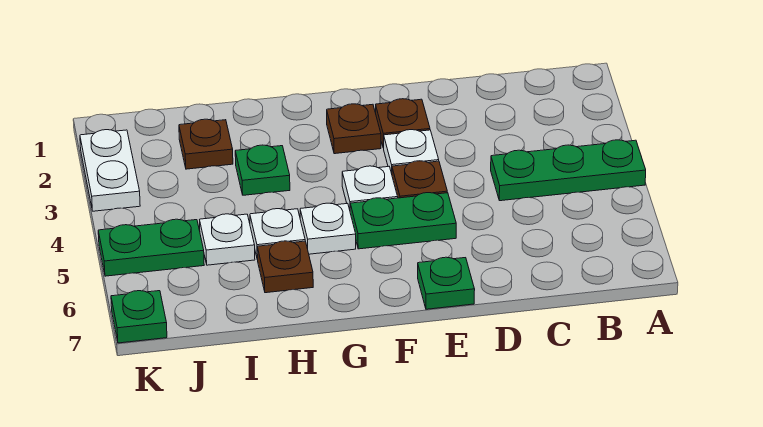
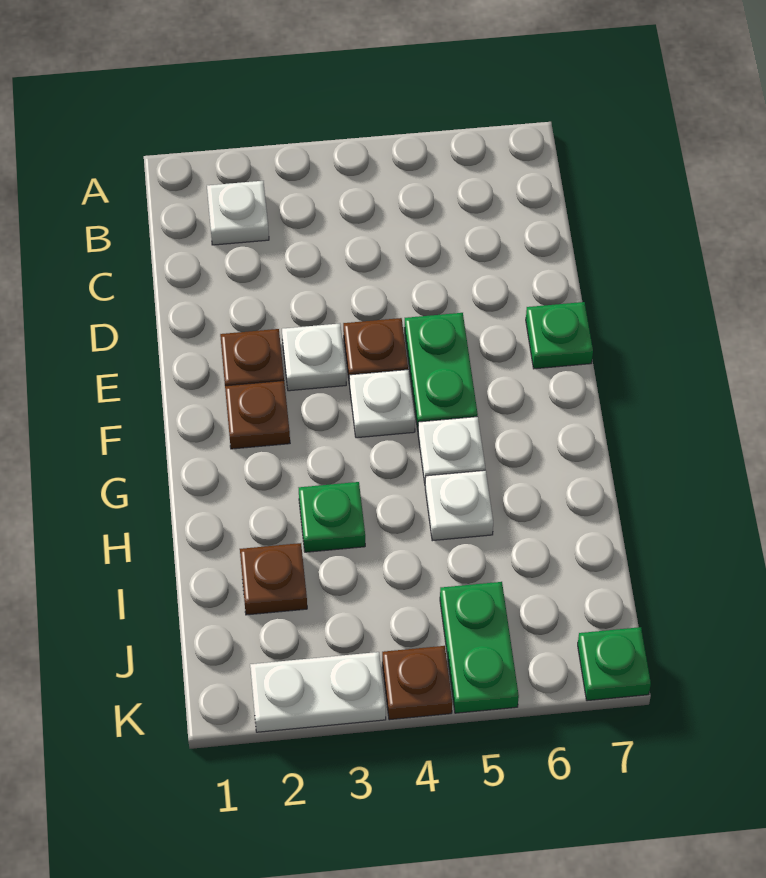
green plate A4:C4 level 1 -> none
brown plate H6 level 1 -> brown plate K4 level 1
white plate I5 level 1 -> white plate B2 level 1

